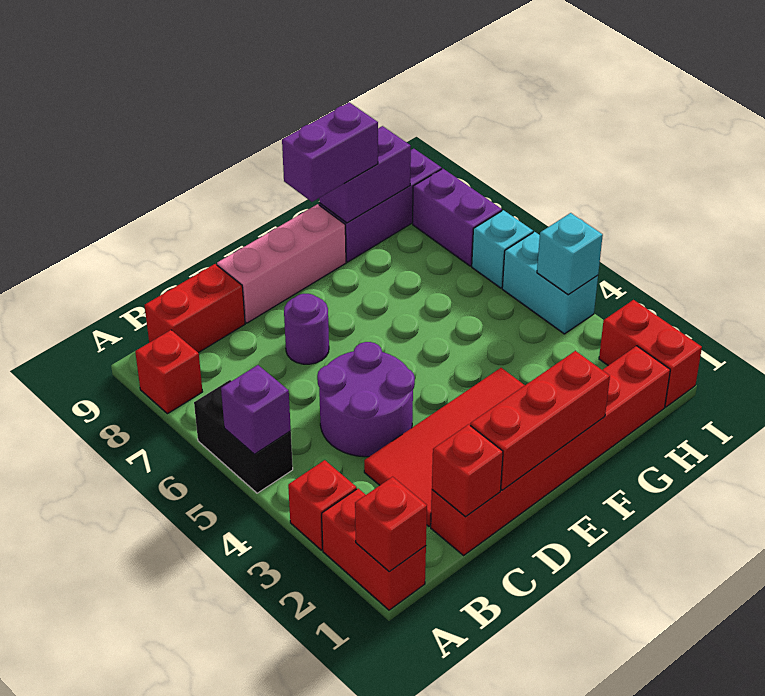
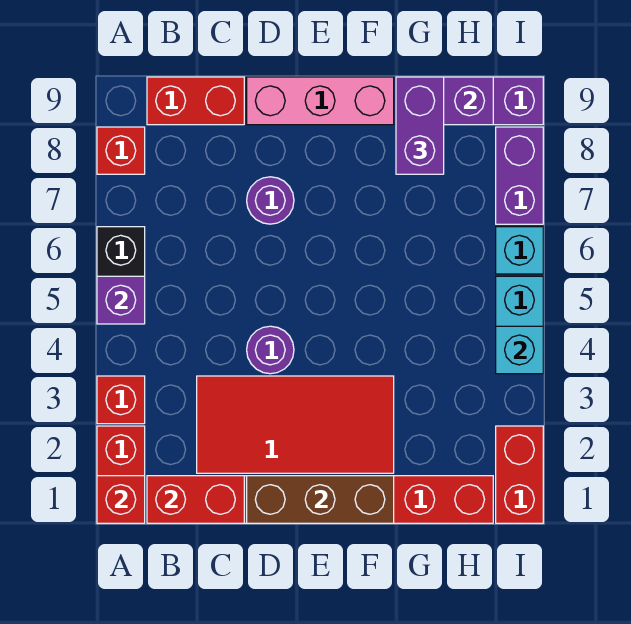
red brick C1 level 2 -> red brick B1:C1 level 2
purple round brick C4:D5 level 1 -> purple round brick D4 level 1
red brick D1:F1 level 2 -> brown brick D1:F1 level 2
purple brick F9:G9 level 3 -> purple brick G8:G9 level 3

